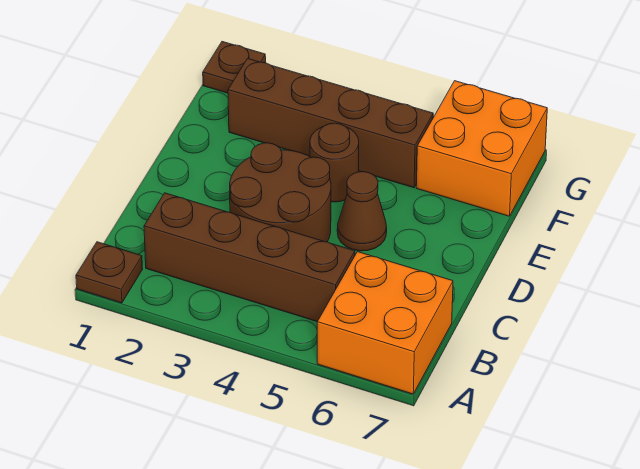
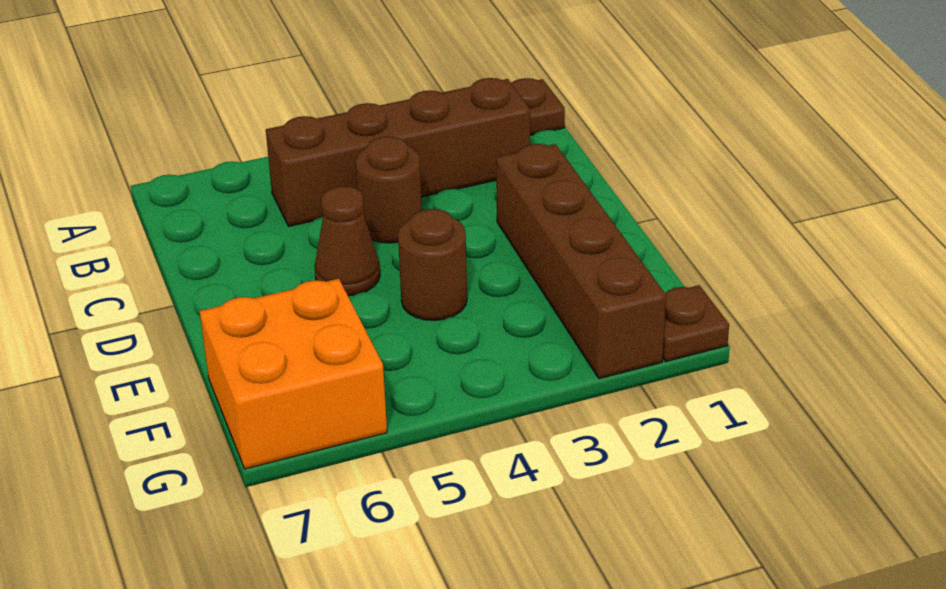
orange brick A6:B7 level 1 -> none
brown round brick C3:D4 level 1 -> brown round brick C4 level 1
brown brick F2:F5 level 1 -> brown brick D2:G2 level 1

